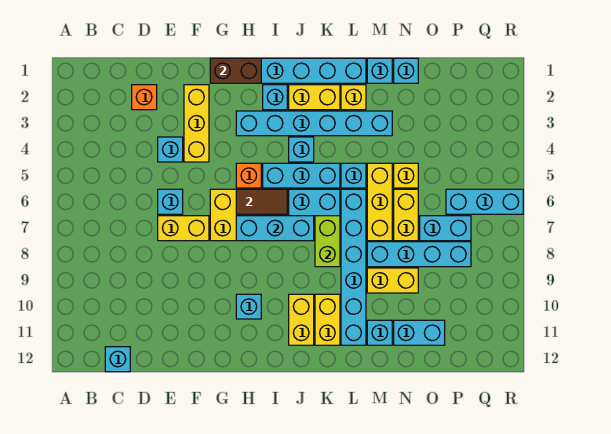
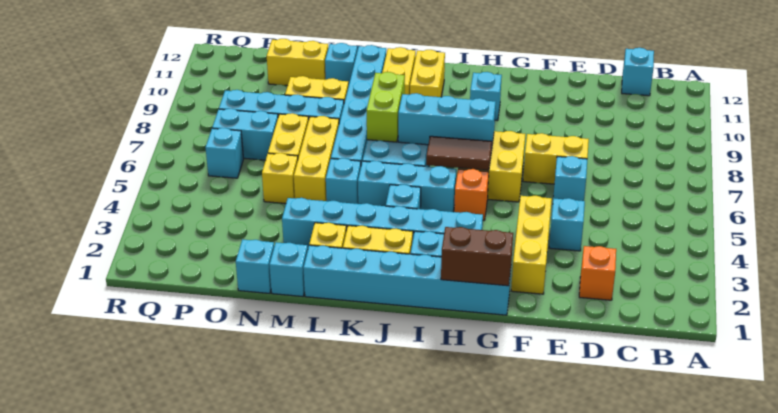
cyan brick N11:O11 level 1 -> yellow brick N11:O11 level 1
cyan brick P6:R6 level 1 -> cyan brick P6 level 1

